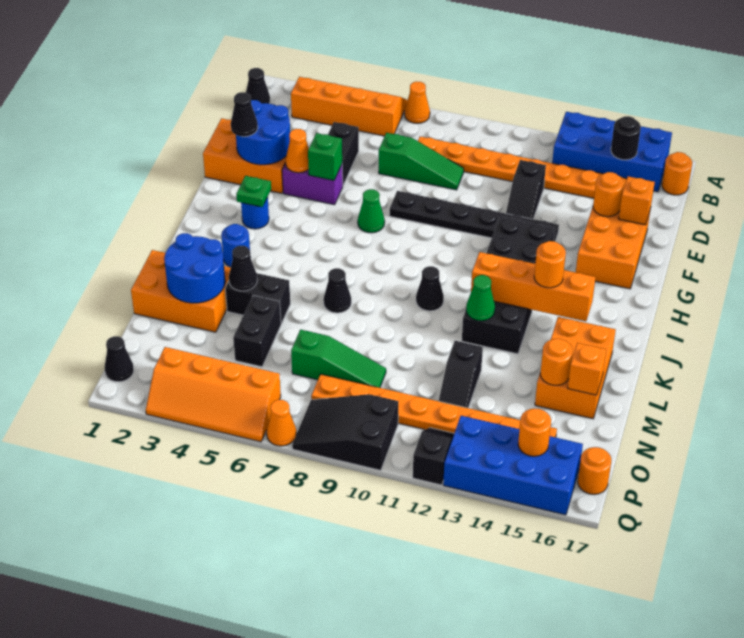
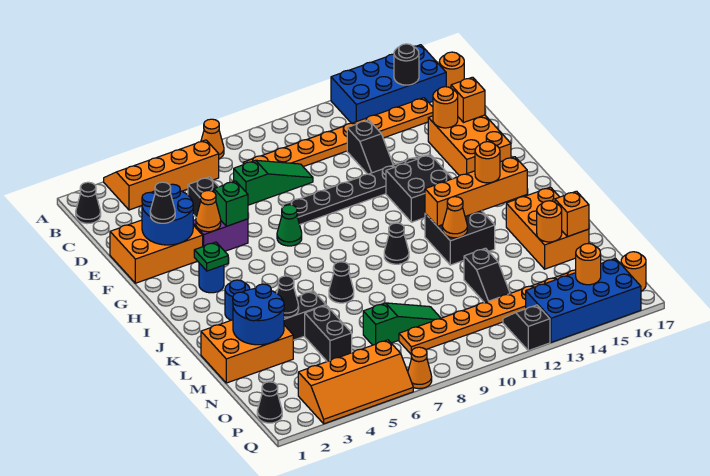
green cone K12 level 2 -> orange cone K12 level 2
black slope P8:Q10 level 1 top 10 -> none

